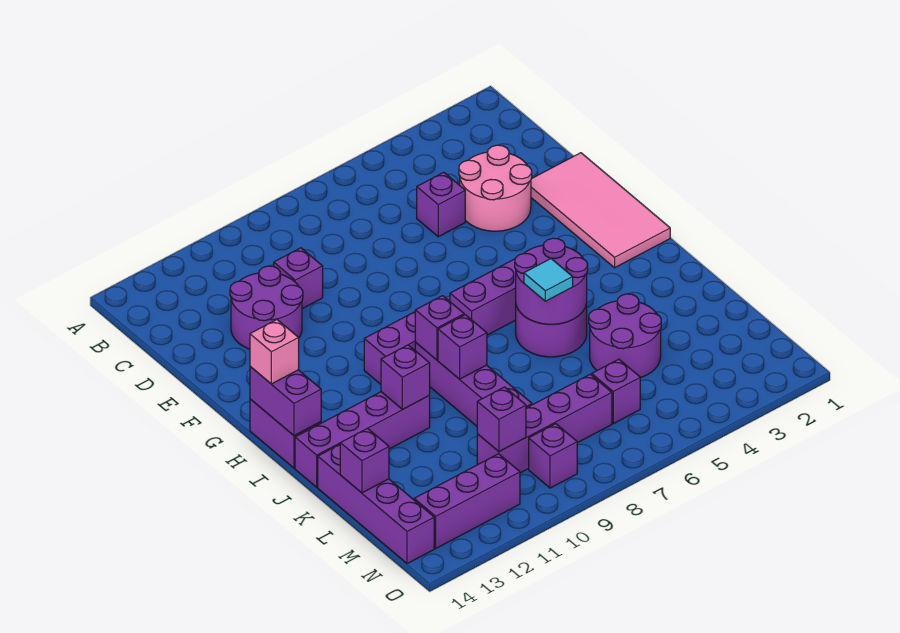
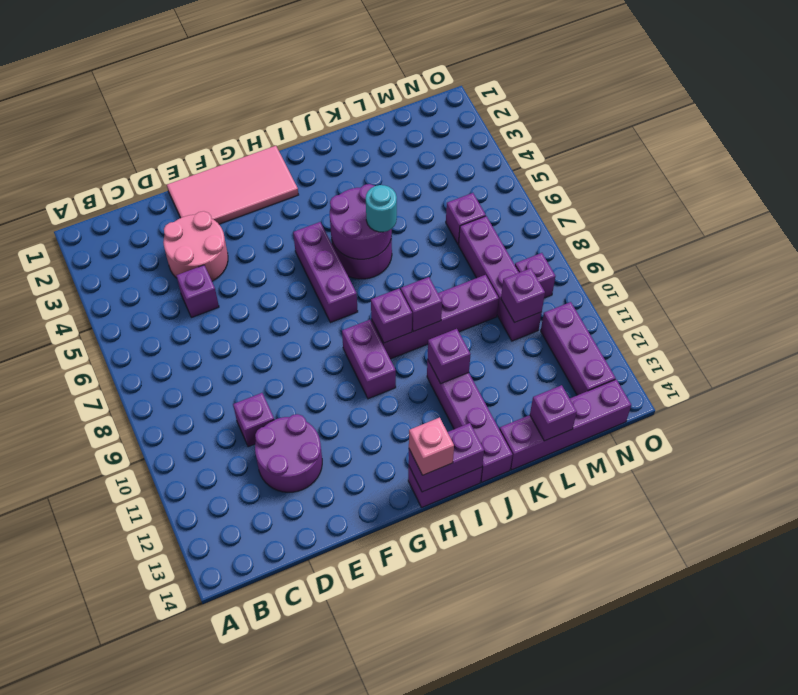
cyan tile J6 level 3 -> cyan round brick J6 level 3
purple round brick K4:L5 level 1 -> none

